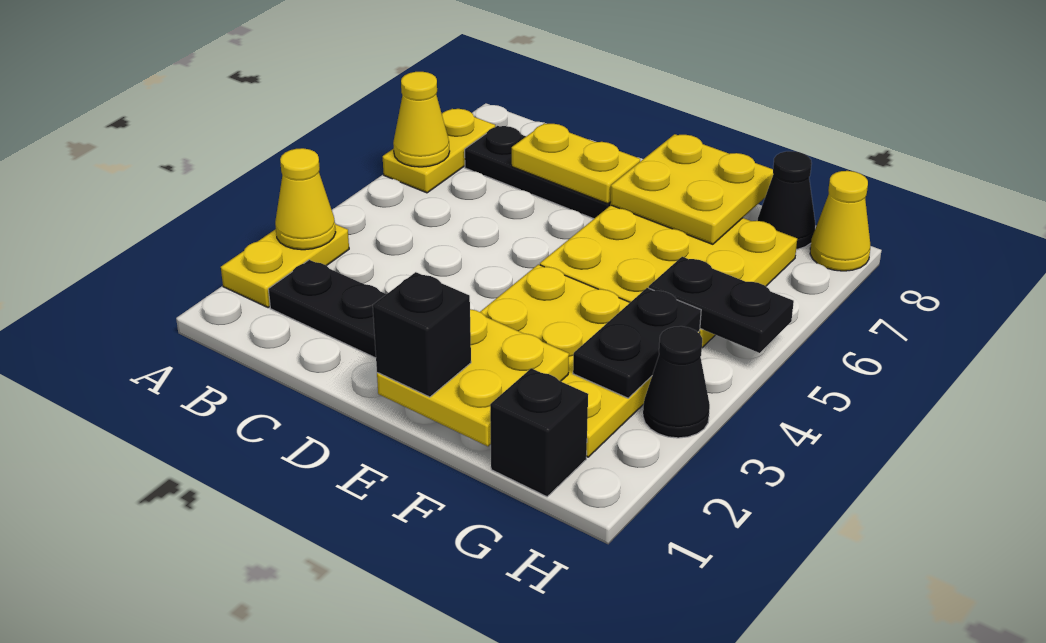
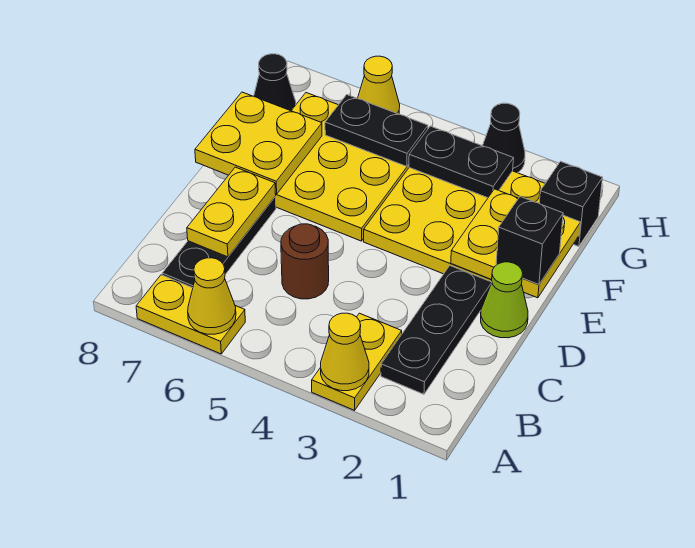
yellow plate A2:A3 level 1 -> yellow plate A3:B3 level 1
none -> brown round brick C5 level 1
none -> lime cone D1 level 1
black plate G5:H5 level 2 -> black plate G5:G6 level 2
yellow cone H8 level 1 -> yellow cone H6 level 1

